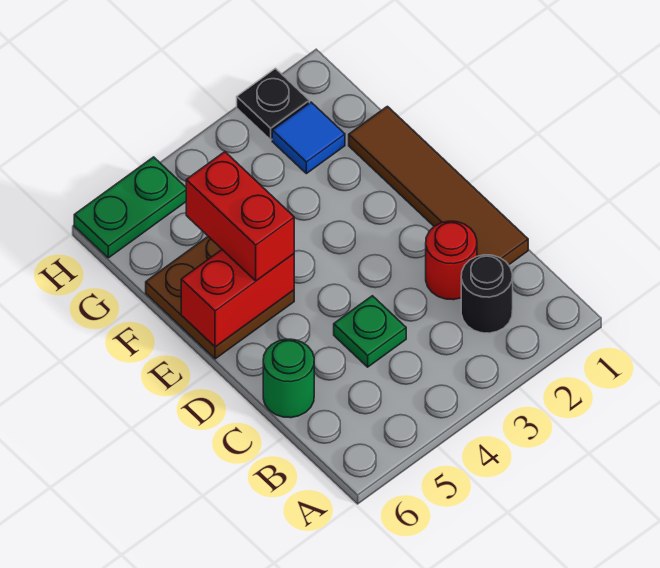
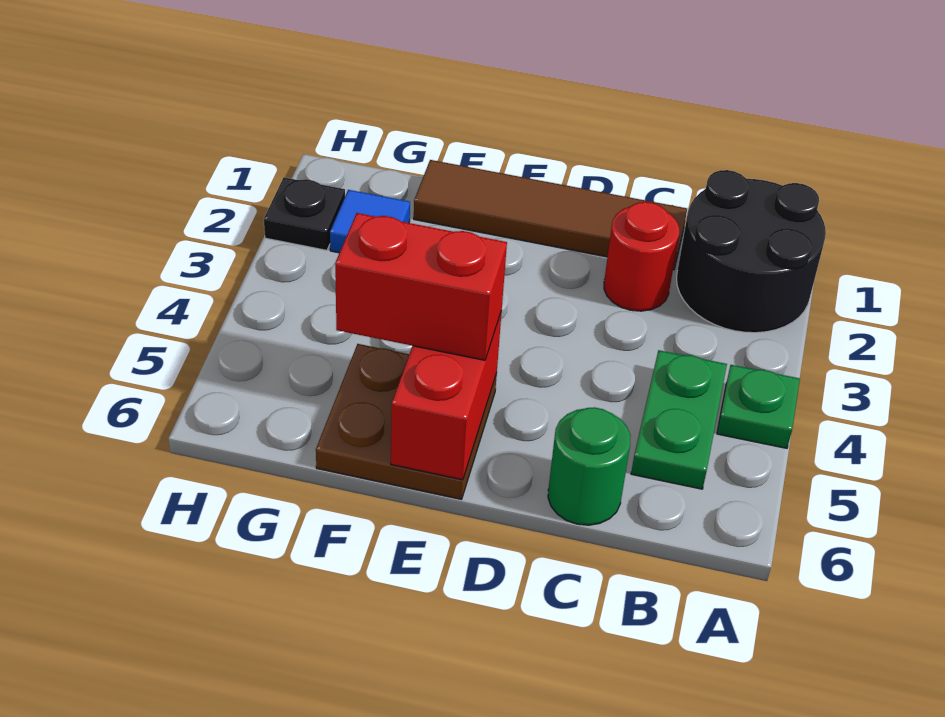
black round brick B2 level 1 -> black round brick A1:B2 level 1
green plate C4 level 1 -> green plate A4 level 1
green plate H5:H6 level 1 -> green plate B4:B5 level 1

